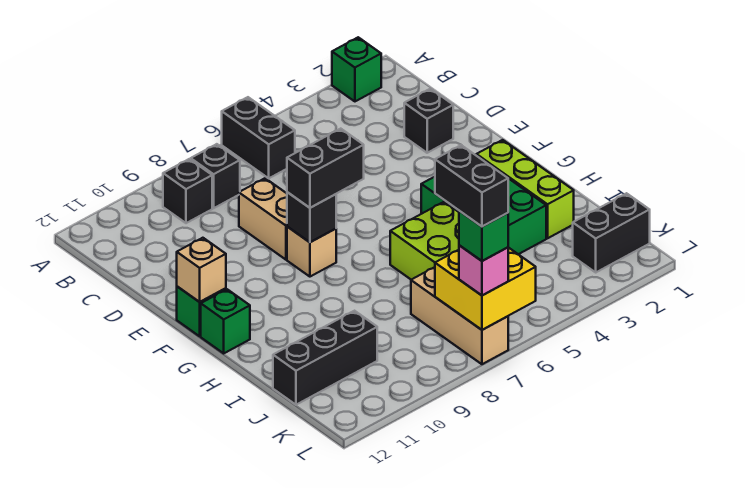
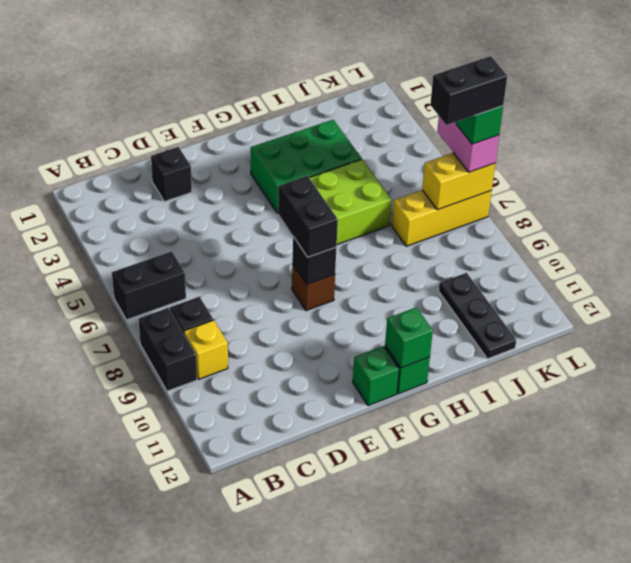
green brick A2 level 1 -> green brick G12 level 2
black brick B9 level 1 -> yellow brick B9 level 1
tan brick D8:E8 level 1 -> none
tan brick F8 level 1 -> brown brick F8 level 1
tan brick F12 level 2 -> none
lime brick G2:I2 level 1 -> none
tan brick J7:L7 level 1 -> yellow brick J7:L7 level 1
black brick J10:J12 level 1 -> black plate J10:J12 level 1
black brick K1:K2 level 1 -> black brick A8:A9 level 1
yellow brick K6:L7 level 2 -> yellow brick K7:L7 level 2
pink brick L7 level 3 -> pink brick L6:L7 level 3

